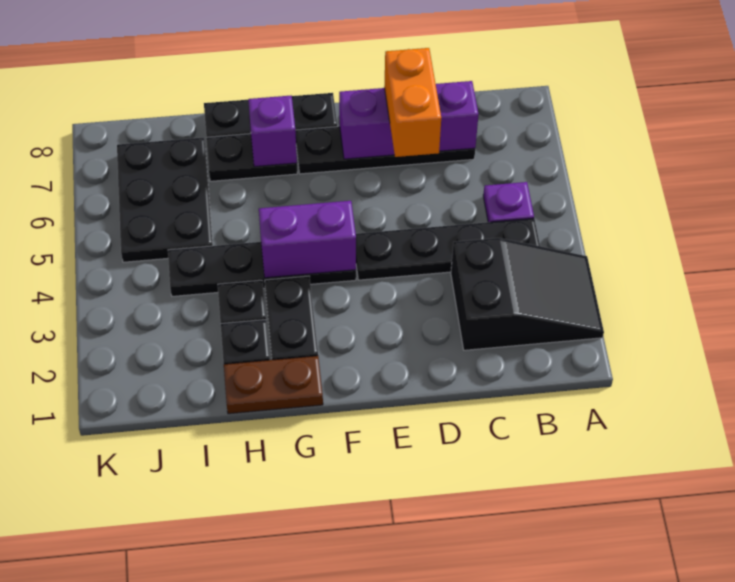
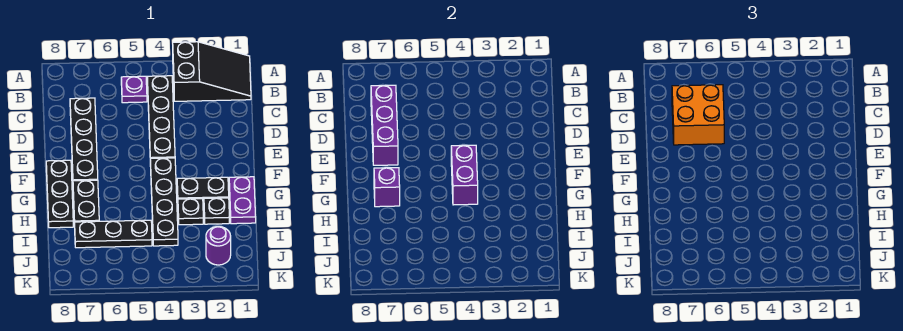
black slope A2:C3 level 1 top C -> black slope A1:B3 level 1 top 3
orange brick D6:D7 level 3 -> orange brick C6:D7 level 3
brown plate G1:H1 level 1 -> purple plate G1:H1 level 1
black plate I5:J7 level 1 -> black plate I5:I7 level 1
none -> purple round brick J2 level 1

